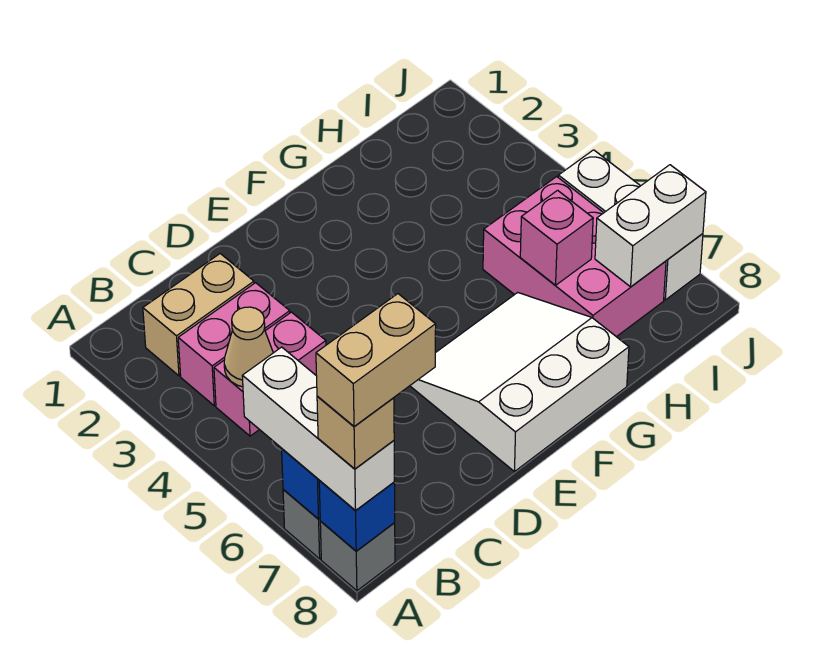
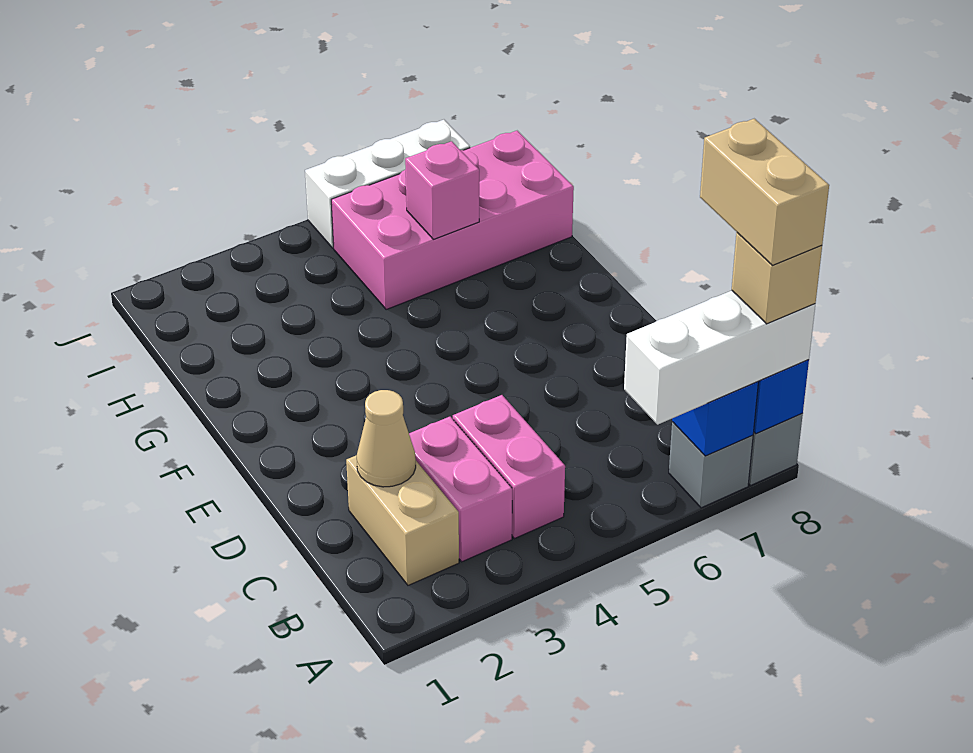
tan cone B4 level 2 -> tan cone C2 level 2
white slope E6:G8 level 1 top 8 -> none
pink brick H5:I7 level 1 -> pink brick H5:I8 level 1
white brick I7:J7 level 2 -> none

